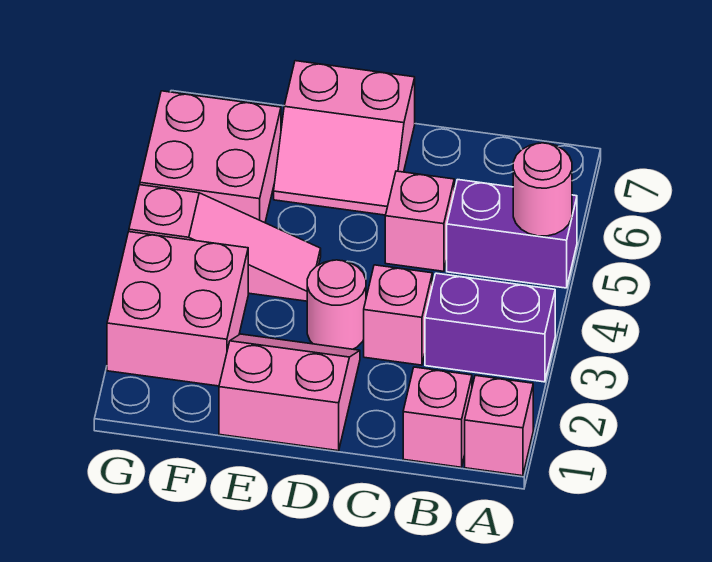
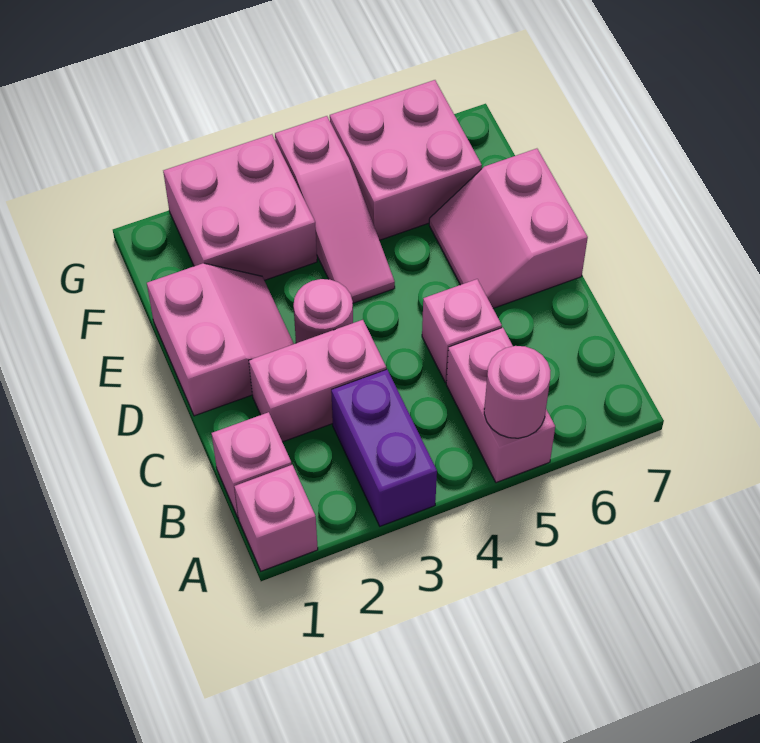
purple brick A5:B5 level 1 -> pink brick A5:B5 level 1
pink brick C3 level 1 -> pink brick C2:C3 level 1

